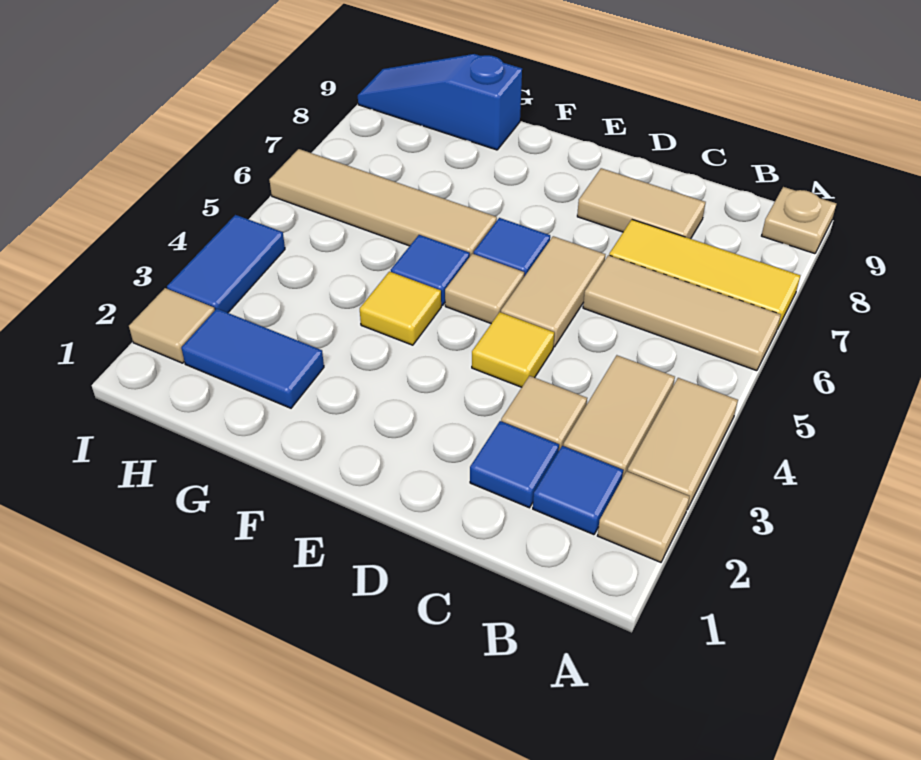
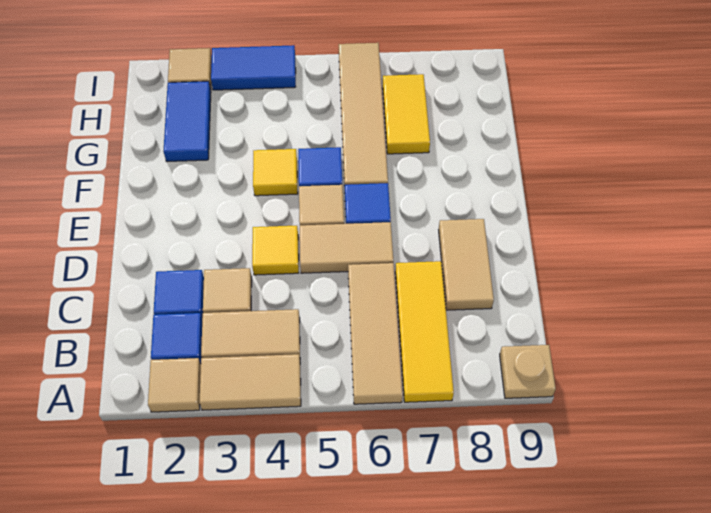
none -> yellow tile G7:H7 level 1
blue slope G9:I9 level 1 top G -> none

